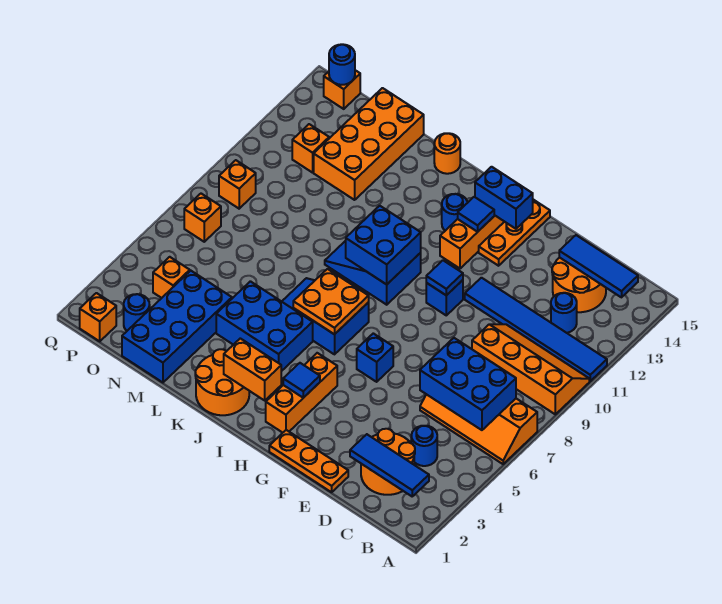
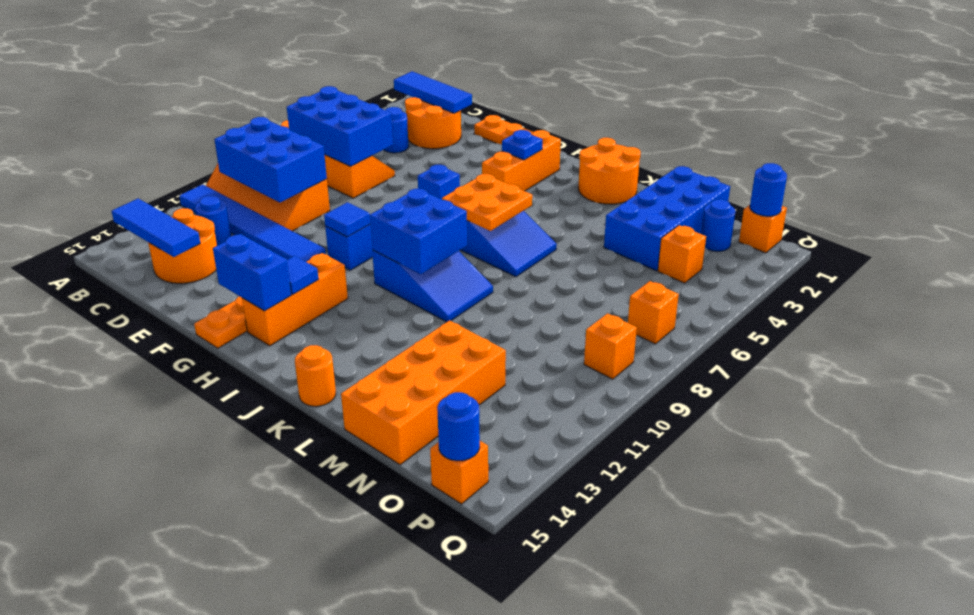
blue tile H3 level 2 -> blue plate H3 level 2
orange brick I2:J2 level 2 -> none
blue round brick I13 level 1 -> blue round brick P1 level 2
blue brick J4:L5 level 1 -> blue brick B9:D10 level 2
orange brick O12 level 1 -> none

